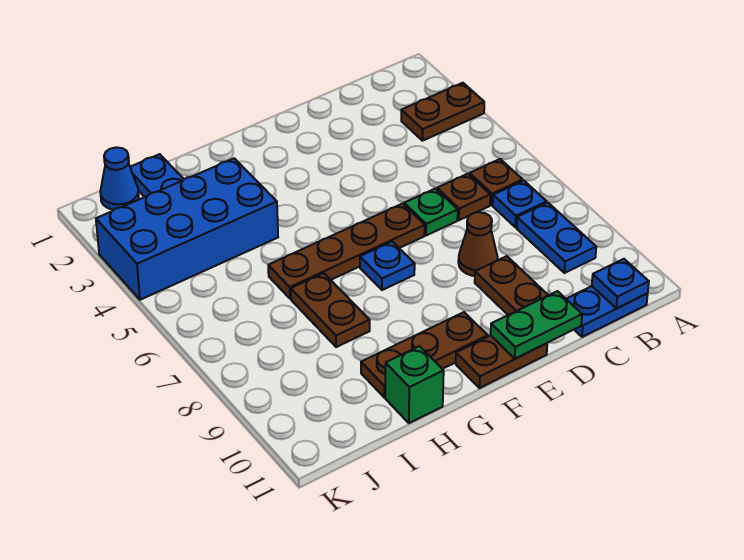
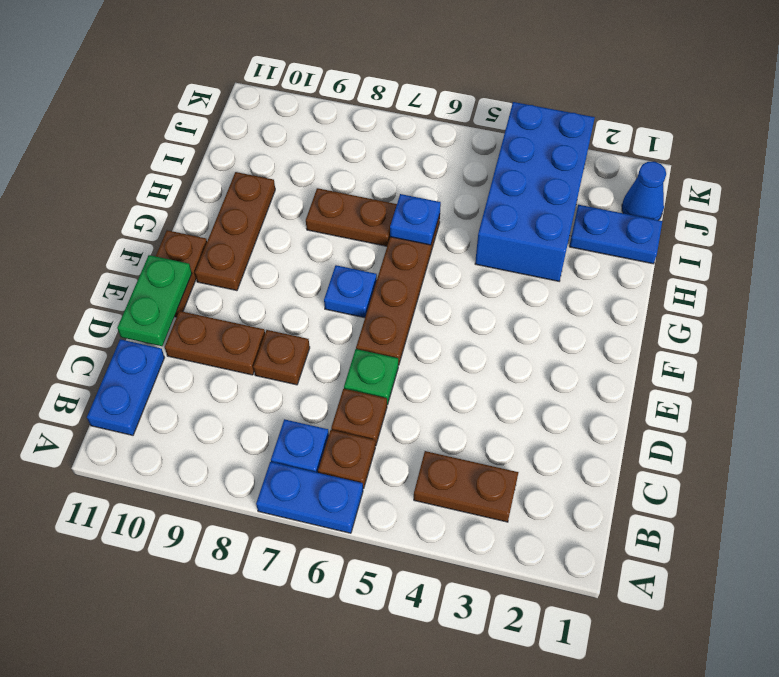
brown plate A3:B3 level 1 -> brown plate B3:B4 level 1
blue plate B8:B9 level 1 -> blue plate A6:A7 level 1
blue plate B11 level 2 -> blue plate H6 level 2
brown cone D8 level 1 -> brown plate D8 level 1
green brick H11 level 1 -> none

